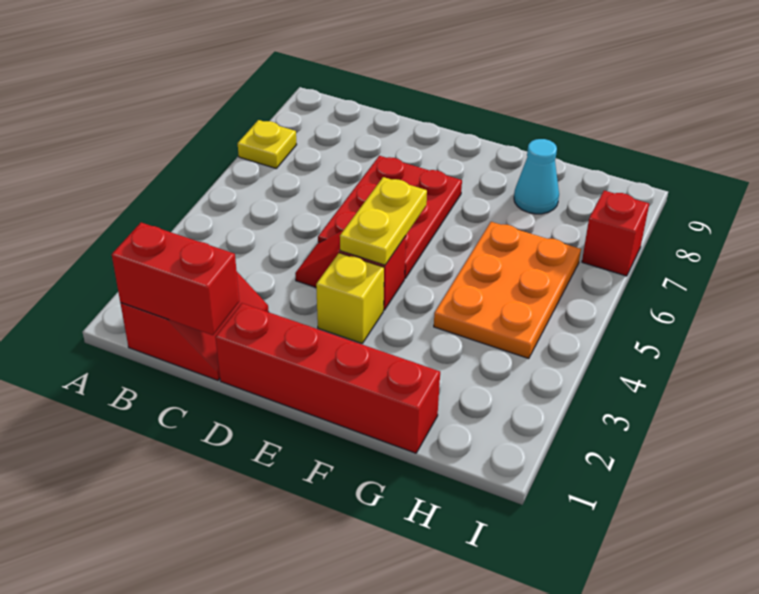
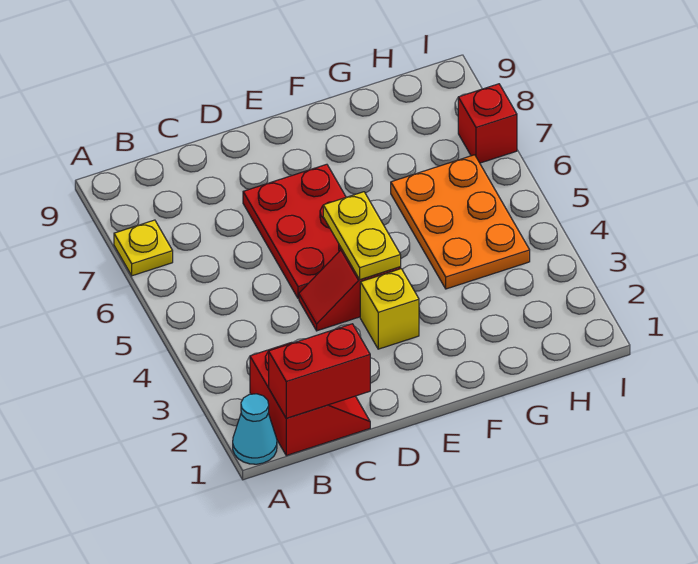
red brick D1:G1 level 1 -> none
cyan cone G8 level 1 -> cyan cone A1 level 1

